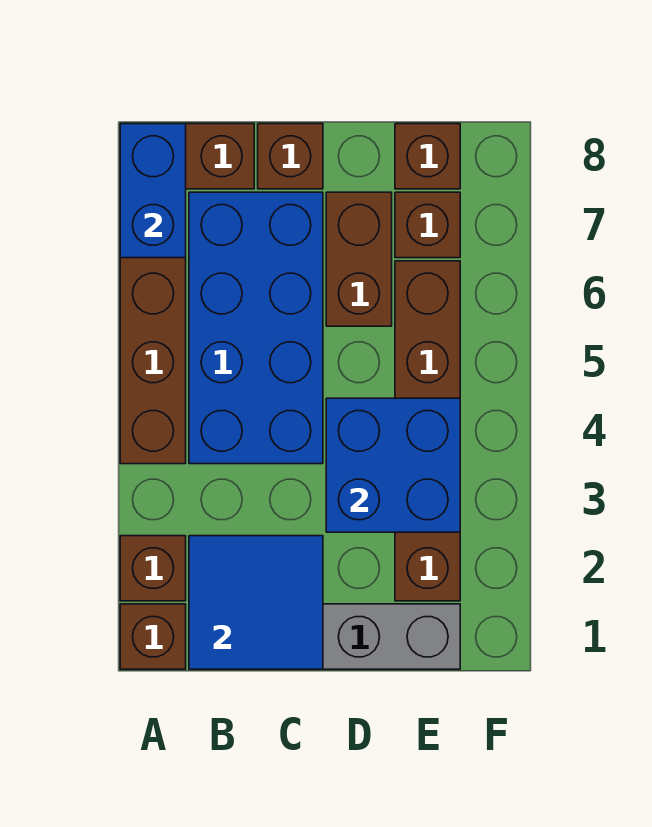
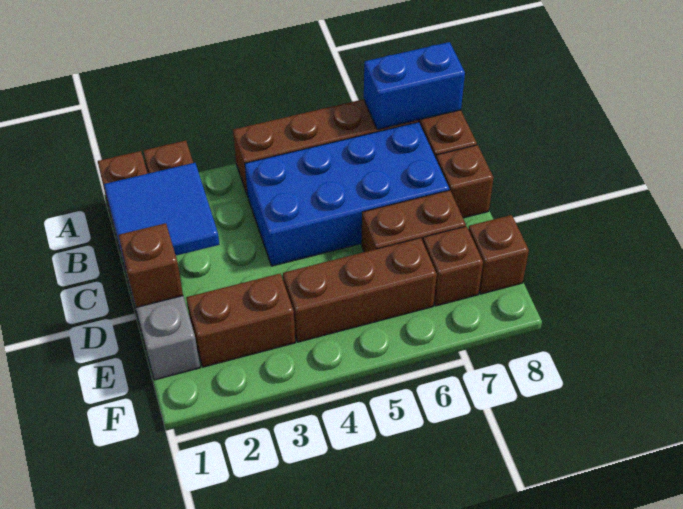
none -> brown brick D1 level 2
blue brick D3:E4 level 2 -> none

